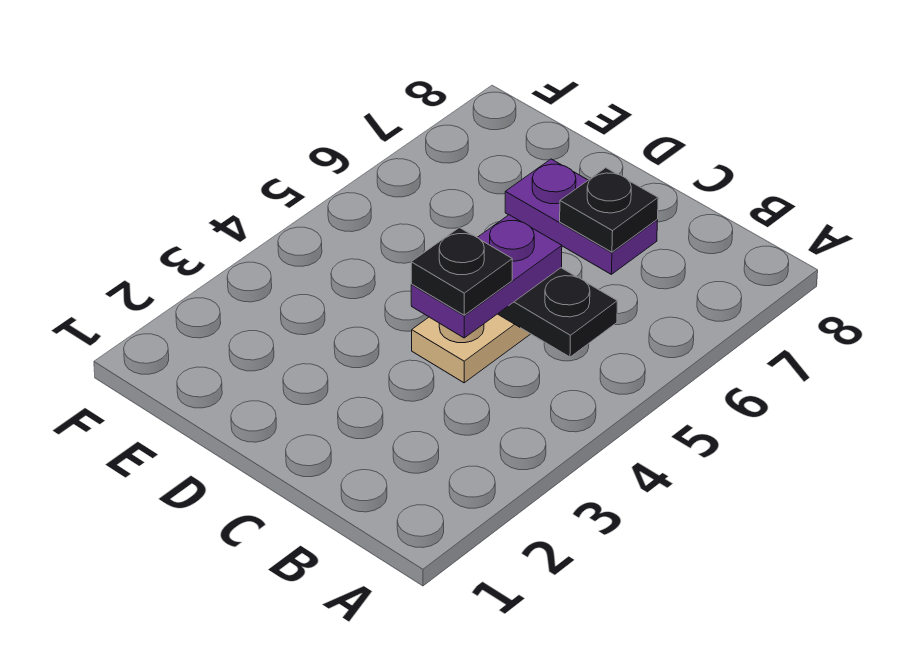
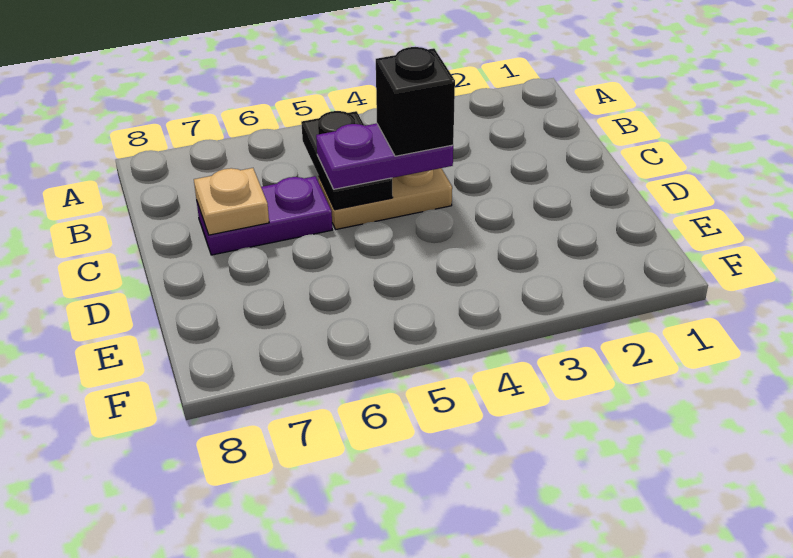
black plate C4 level 4 -> black brick C4 level 4
purple plate C7:D7 level 1 -> purple plate C6:C7 level 1
black plate C7 level 2 -> tan plate C7 level 2

